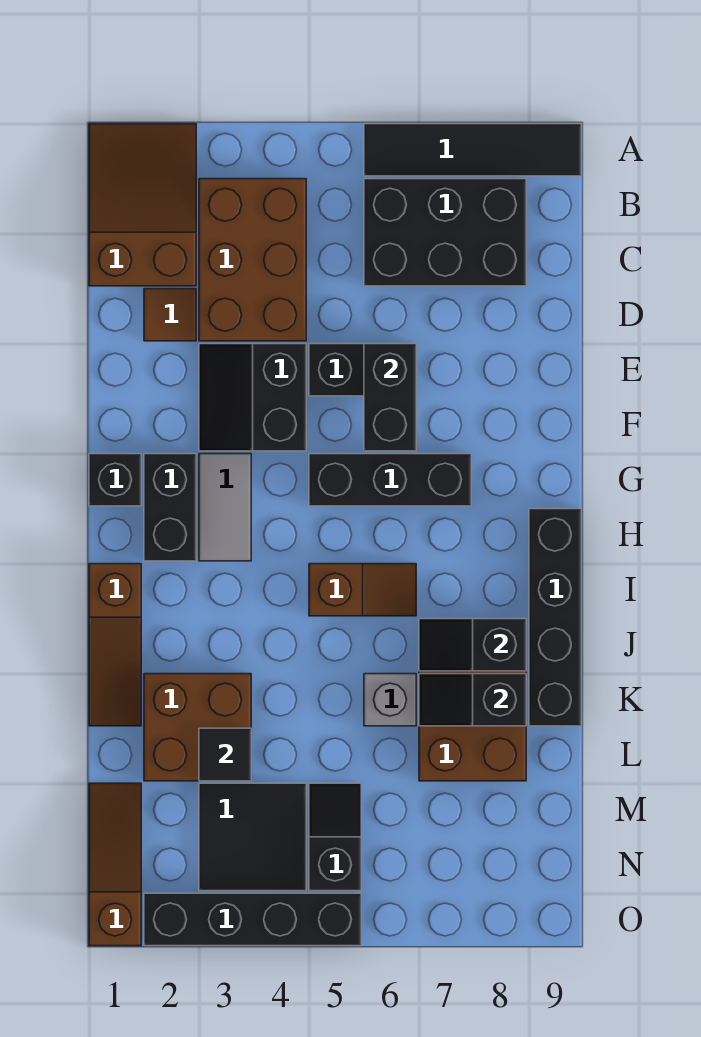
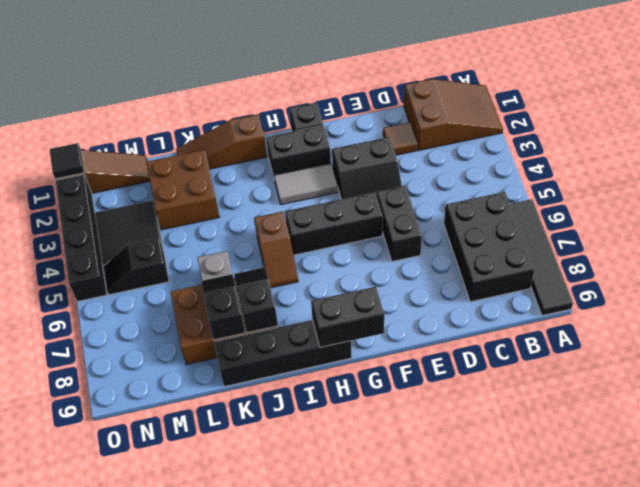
brown brick B3:D4 level 1 -> none
black slope E3:F4 level 1 top 4 -> black slope E3:F4 level 1 top 3
black brick E6:F6 level 2 -> black brick G9:H9 level 2
black brick G5:G7 level 1 -> black brick F5:H5 level 1
black tile L3 level 2 -> black tile O1 level 2
black slope M5:N5 level 1 top N -> black slope M5:N5 level 1 top M

